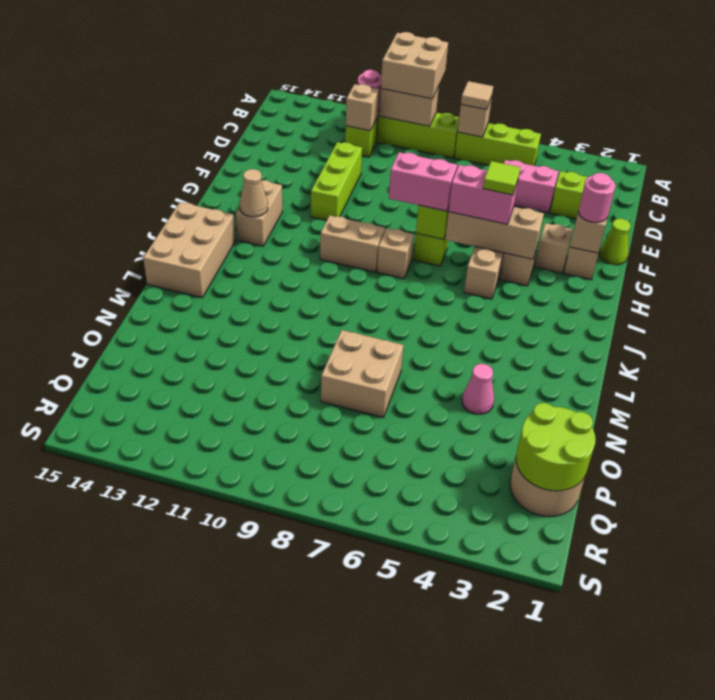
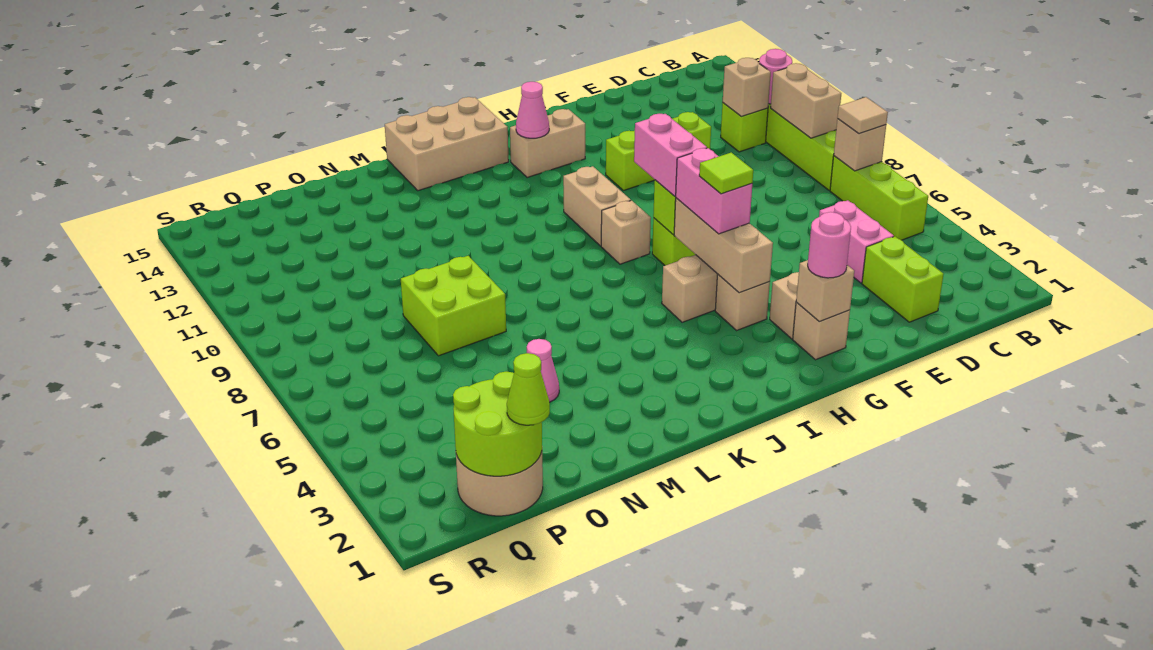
tan brick A9:B10 level 3 -> none
lime cone F1 level 1 -> lime cone P1 level 3
tan cone I13 level 2 -> pink cone I13 level 2
tan brick N7:O8 level 1 -> lime brick N7:O8 level 1

